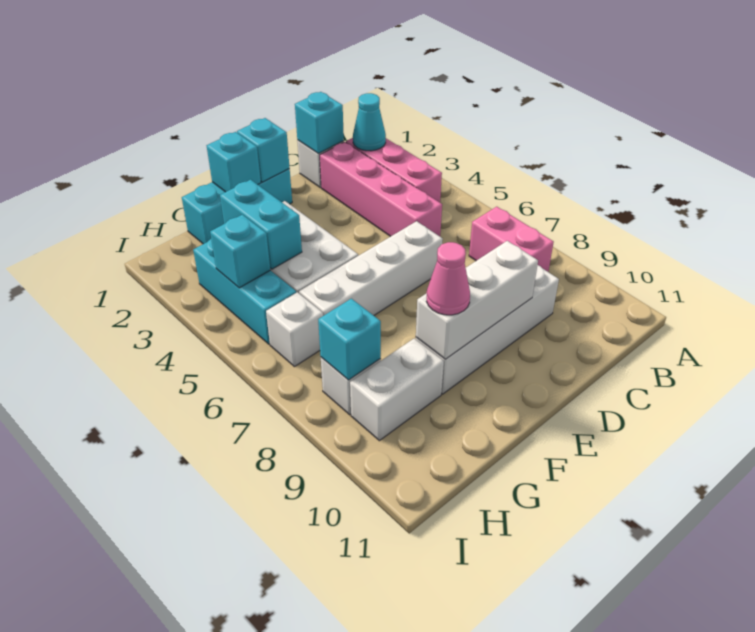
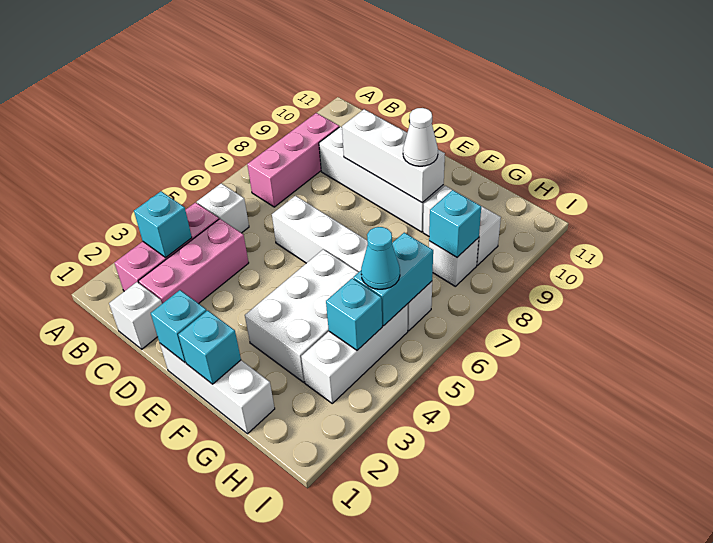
cyan cone B2 level 2 -> cyan cone H5 level 3
none -> white brick B5 level 1
pink brick B7:B8 level 1 -> pink brick B7:B9 level 1
cyan brick C1 level 2 -> cyan brick B3 level 2
pink brick C2:C5 level 1 -> pink brick C2:C4 level 1
cyan brick E1:G1 level 1 -> white brick E1:G1 level 1
pink cone F9 level 3 -> white cone F9 level 3
cyan brick G3:G4 level 2 -> cyan brick H5:H6 level 2
cyan brick H3:H5 level 1 -> white brick H3:H5 level 1

